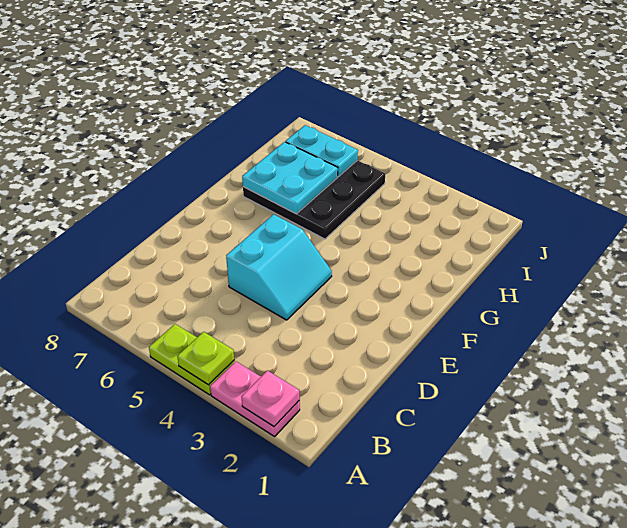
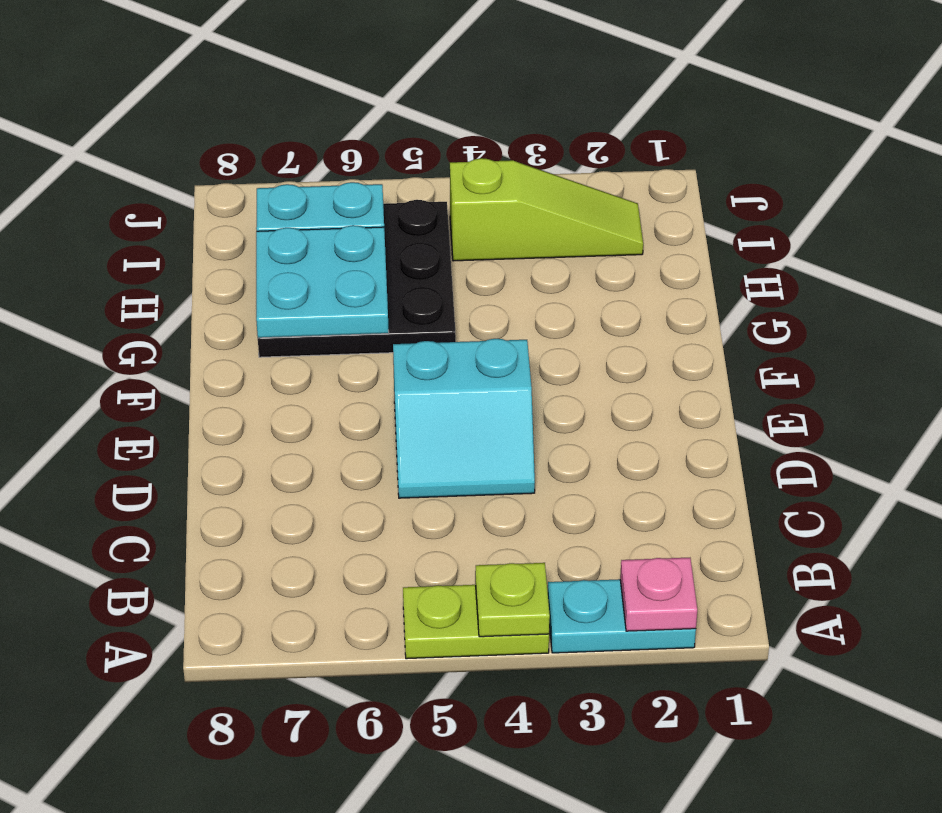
pink plate A2:A3 level 1 -> cyan plate A2:A3 level 1
cyan slope D4:E5 level 1 top 5 -> cyan slope D4:E5 level 1 top E
none -> lime slope I2:I4 level 1 top 4

